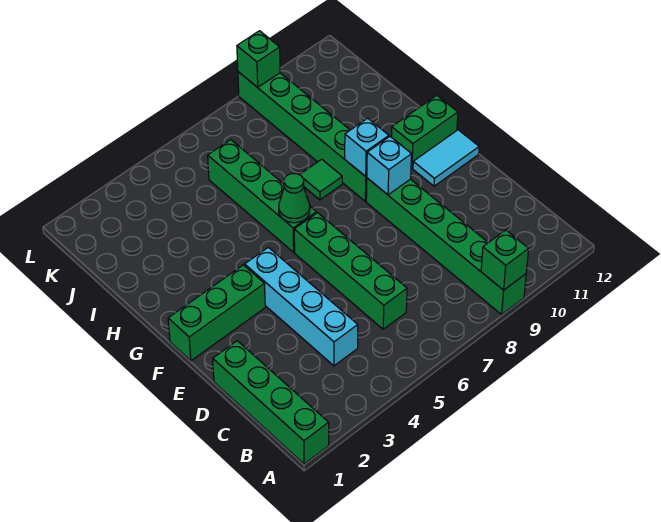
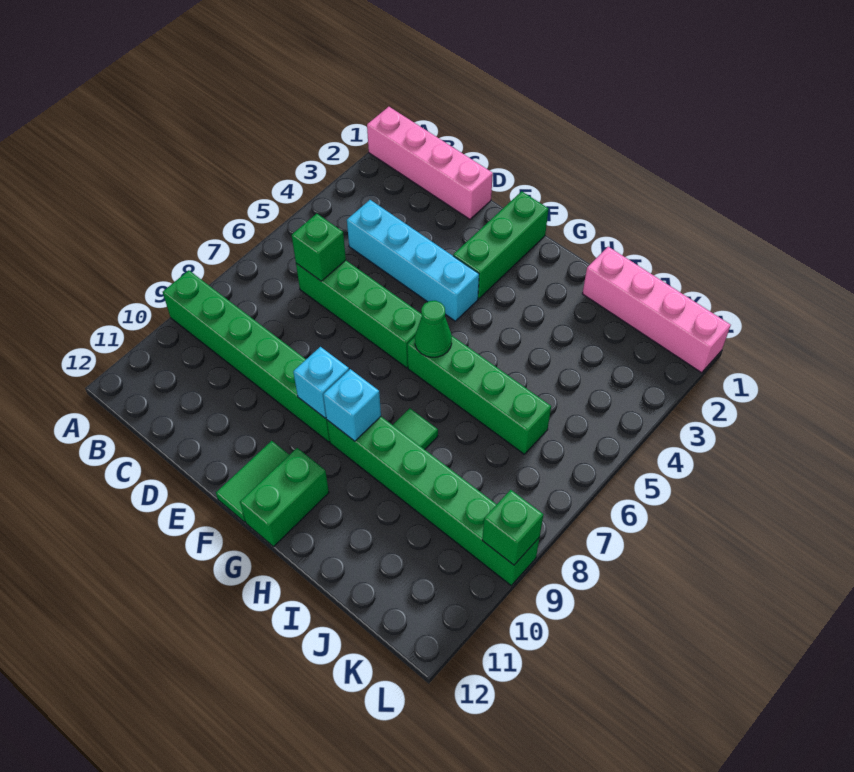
green brick A1:D1 level 1 -> pink brick A1:D1 level 1
green brick A9 level 2 -> green brick C6 level 2
cyan tile F11:F12 level 1 -> green tile F11:F12 level 1
none -> pink brick I1:L1 level 1

